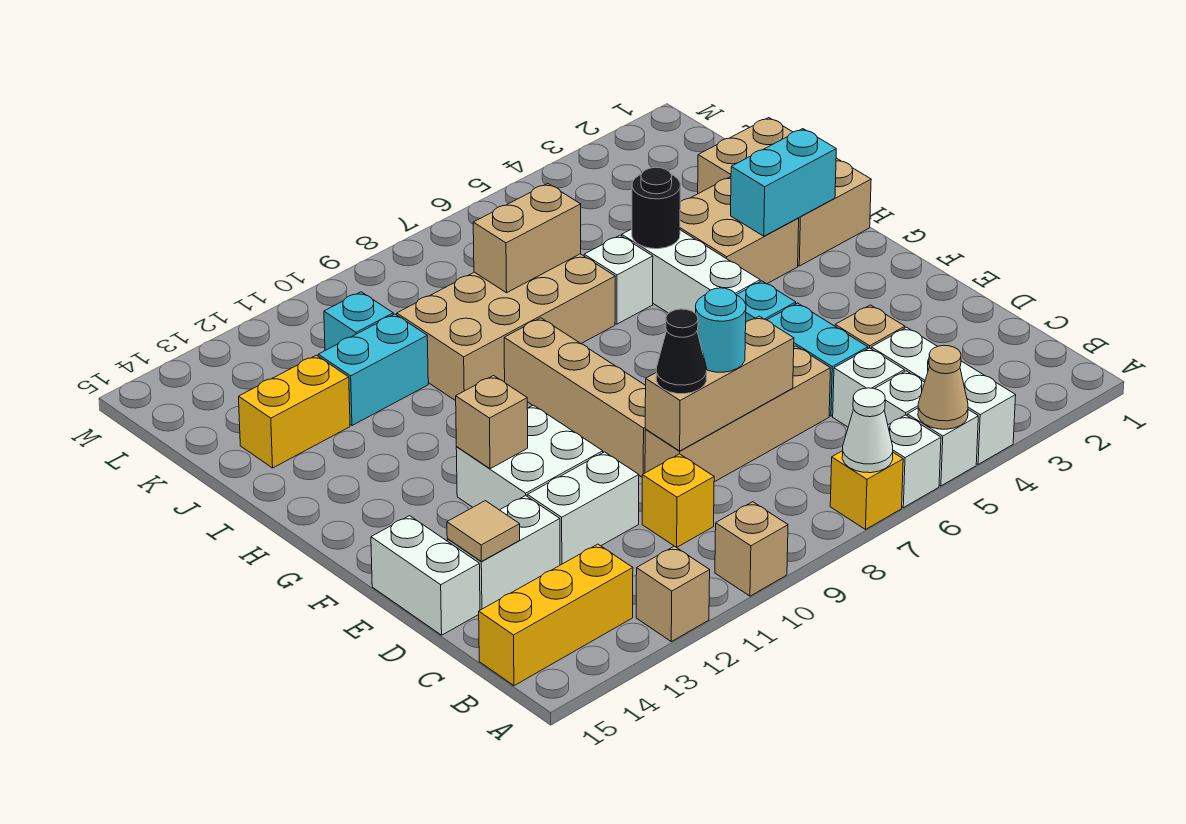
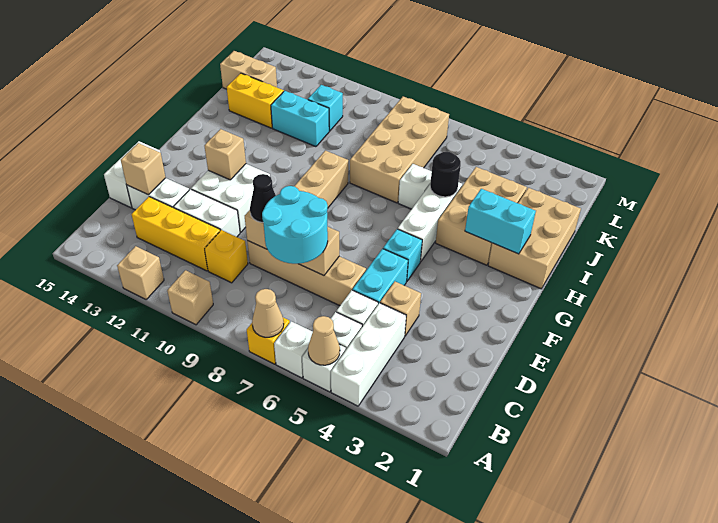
white cone A7 level 2 -> tan cone A7 level 2
yellow brick B13:B15 level 1 -> yellow brick C11:C13 level 1
cyan round brick D8 level 3 -> cyan round brick C7:D8 level 3
tan tile D14 level 2 -> tan brick D14 level 2
tan brick H3:I4 level 1 -> tan brick H3:J4 level 1
tan brick I7:J10 level 1 -> tan brick I7:L8 level 1
tan brick J7:J8 level 2 -> tan brick K14:K15 level 1

